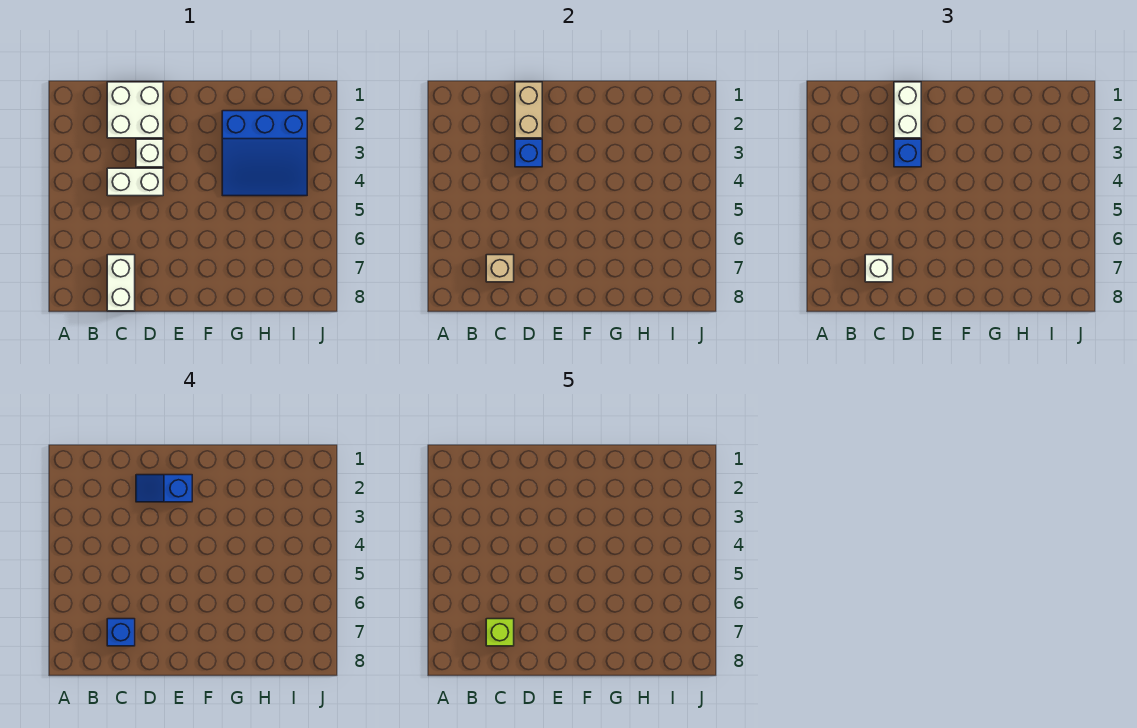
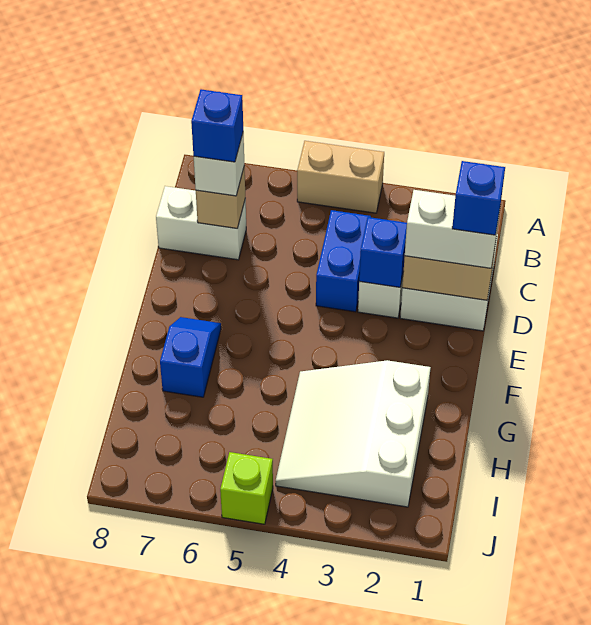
none -> tan brick A4:A5 level 1
white brick C4:D4 level 1 -> blue brick C4:D4 level 1
lime brick C7 level 5 -> lime brick J5 level 1
blue slope D2:E2 level 4 top E -> blue slope F7:G7 level 1 top G
blue brick D3 level 3 -> blue brick D1 level 4
blue slope G2:I4 level 1 top 2 -> white slope G2:I4 level 1 top 2

